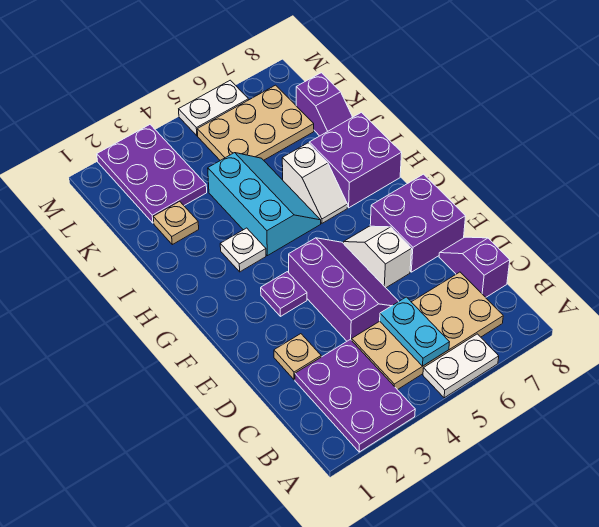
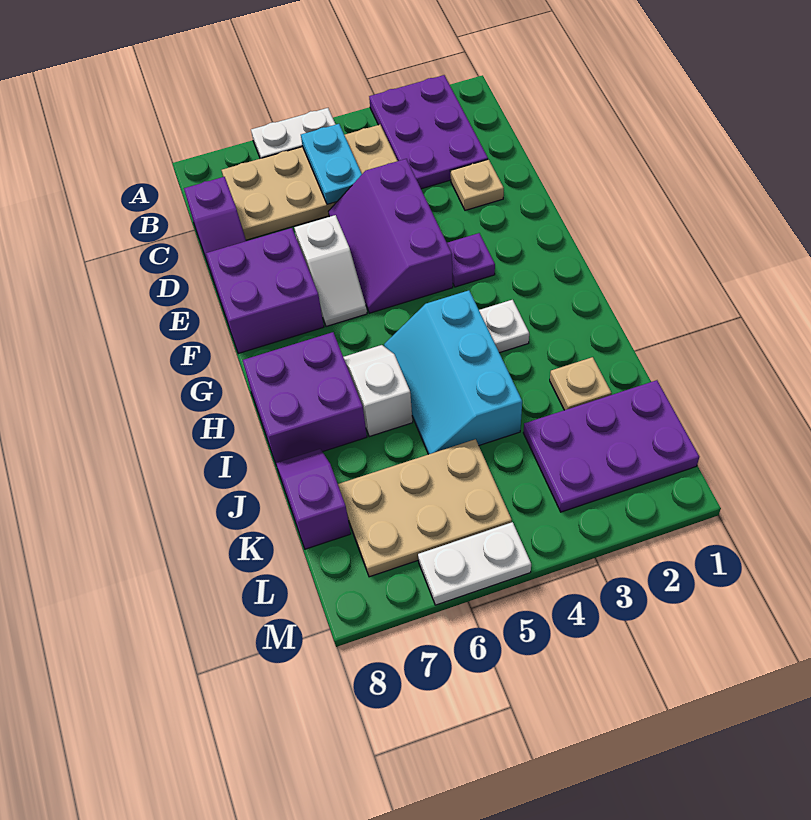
purple plate K2:M3 level 1 -> purple plate K1:L3 level 1

